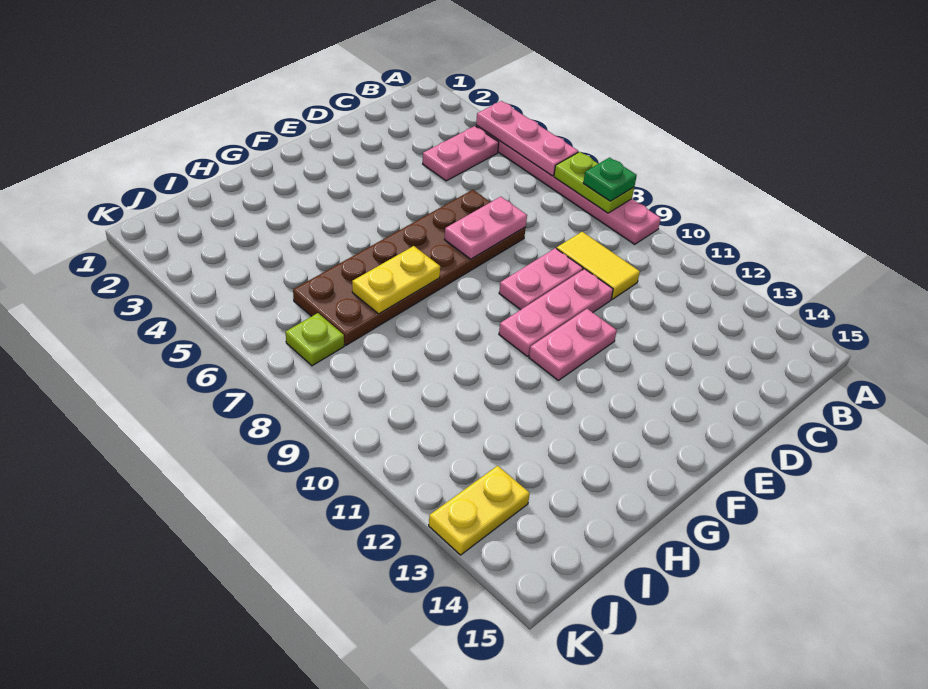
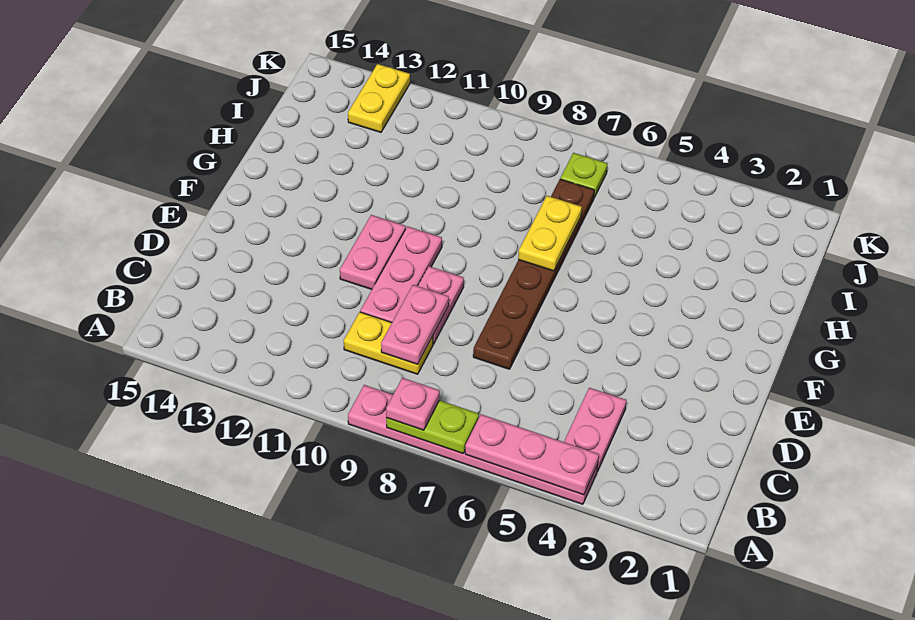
green plate A8 level 3 -> pink plate A8 level 3
yellow tile C9:C10 level 1 -> yellow plate C9:C10 level 1
brown plate D6:I7 level 1 -> brown plate D7:I7 level 1
pink plate D7:E7 level 2 -> pink plate C9:D9 level 2

